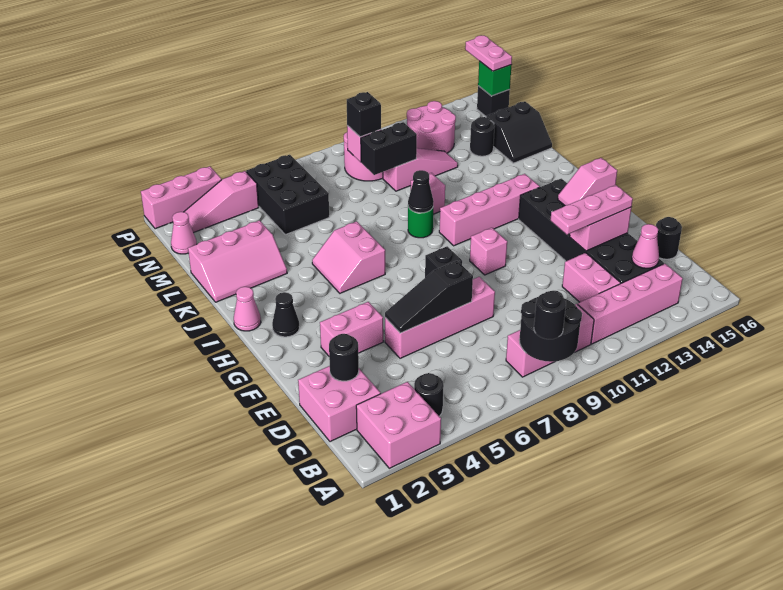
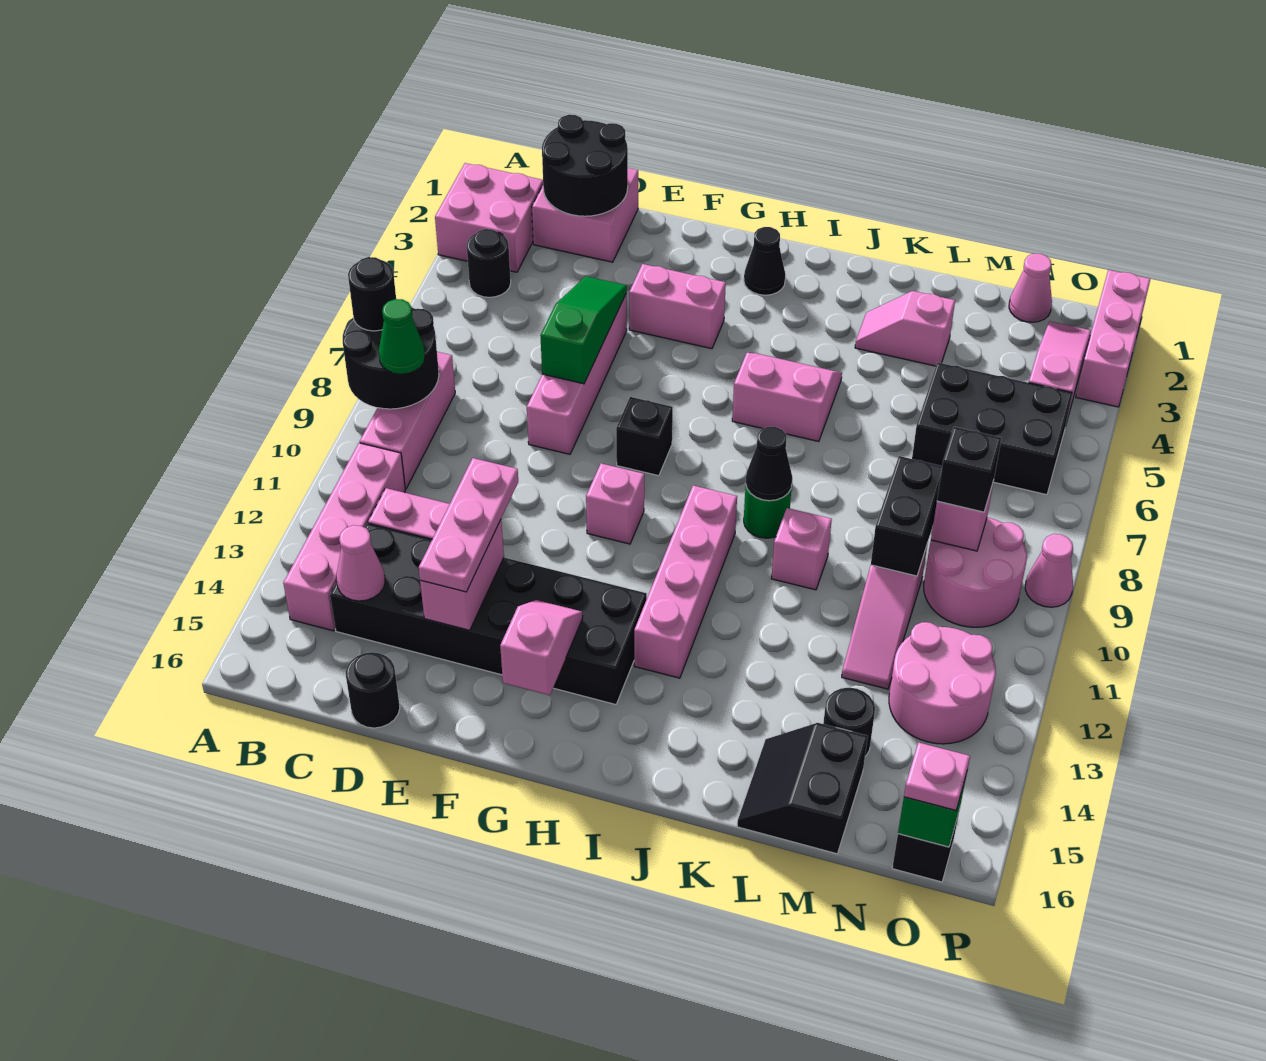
none -> green cone B9 level 3
black round brick D2 level 2 -> black round brick C1:D2 level 2
black slope E5:E7 level 2 top 7 -> green slope E5:E7 level 2 top 7
pink brick F3:F4 level 1 -> pink brick F4:G4 level 1
pink cone I1 level 1 -> pink cone P9 level 1
pink slope K1:L3 level 1 top L -> pink slope K3:L3 level 1 top L
pink plate O16:P16 level 3 -> pink plate O16 level 3

